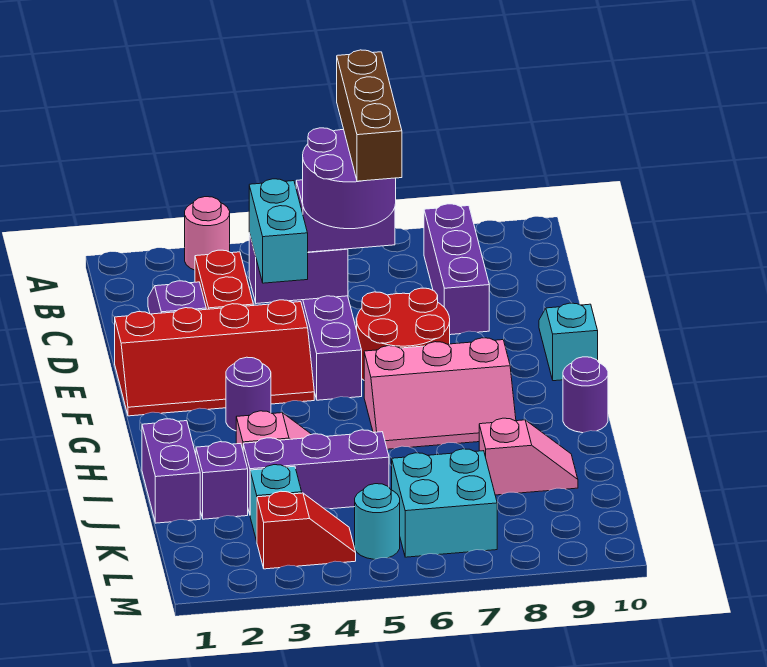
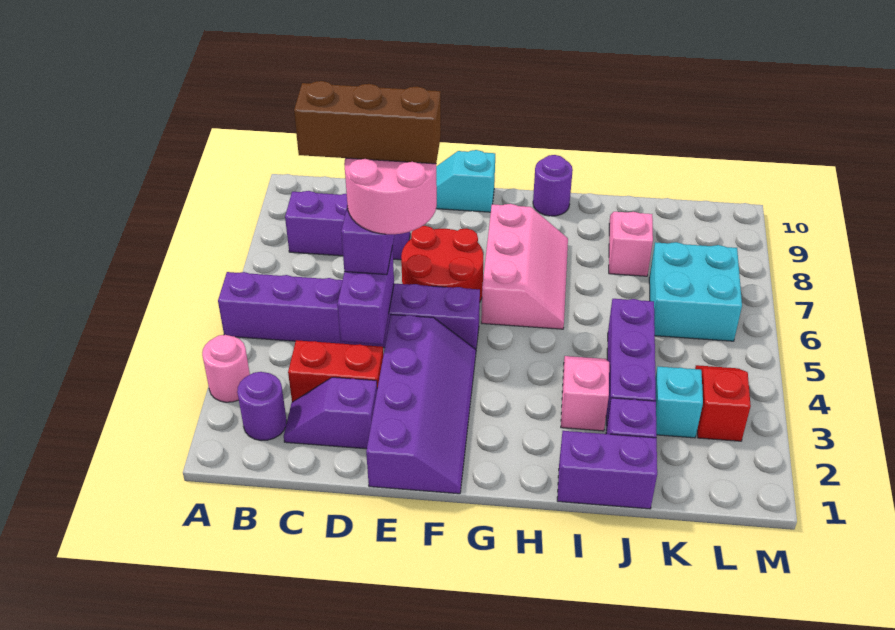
cyan brick D4:E4 level 3 -> none
purple round brick D5:E6 level 4 -> pink round brick D5:E6 level 4
red slope E1:F4 level 1 top E -> purple slope E1:F4 level 1 top E
purple round brick G3 level 1 -> purple round brick B2 level 1
cyan round brick L5 level 1 -> none

